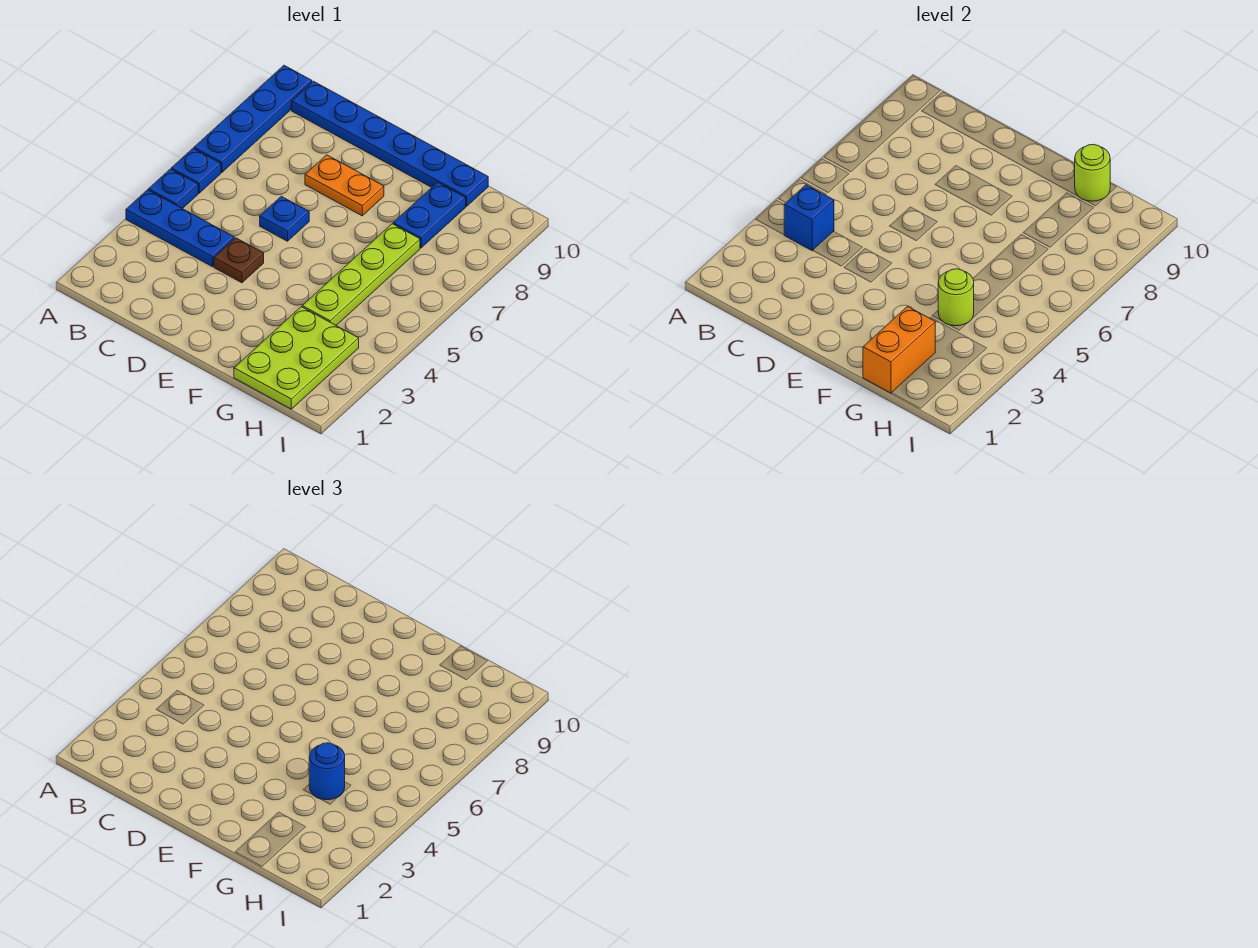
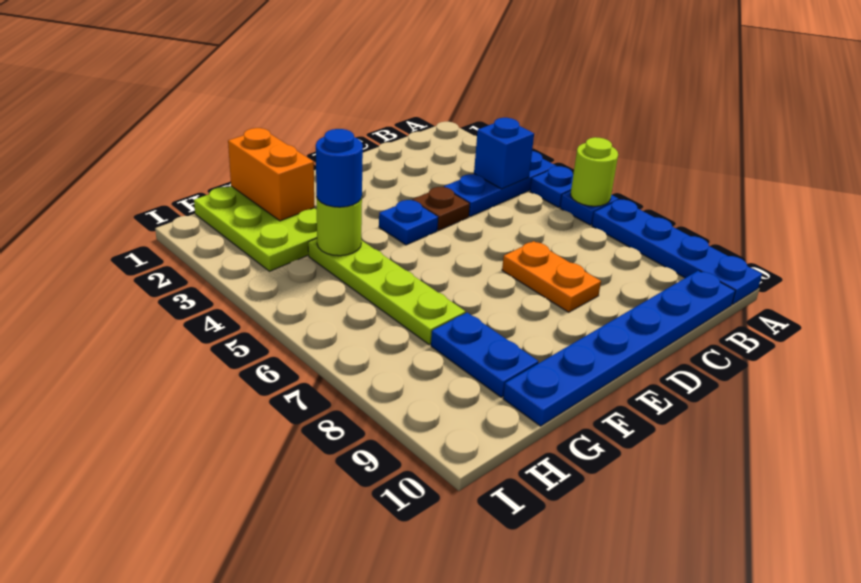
blue plate D6 level 1 -> blue plate E4 level 1
orange plate D8:E8 level 1 -> orange plate D7:D8 level 1
lime round brick G10 level 2 -> lime round brick A6 level 2

